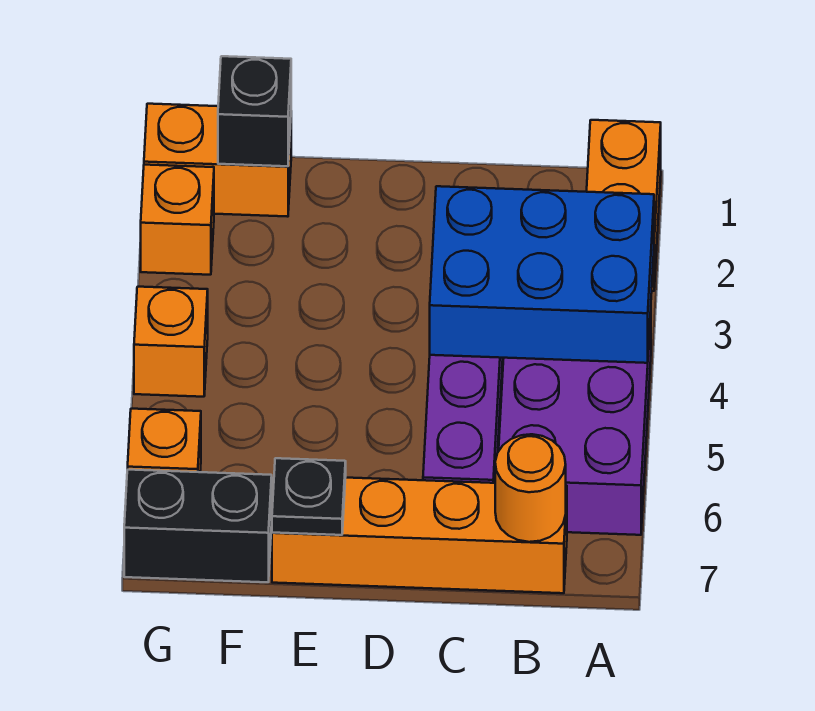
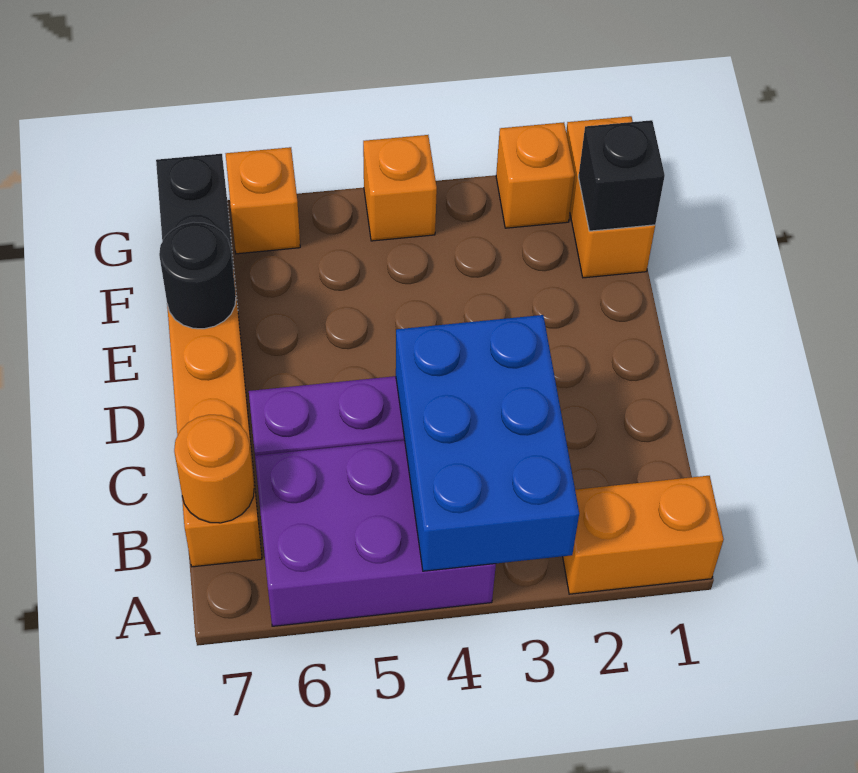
black plate E7 level 2 -> black round brick E7 level 2

